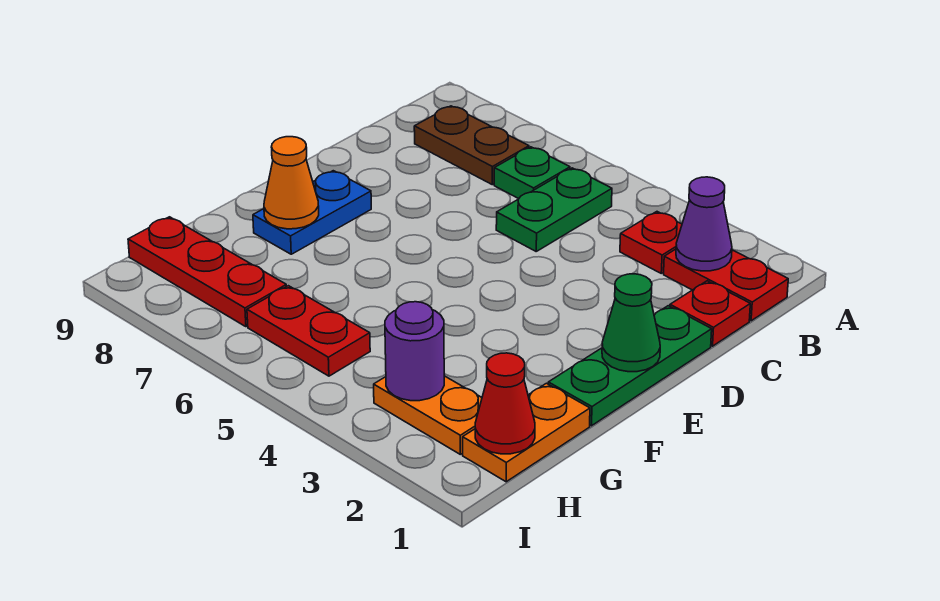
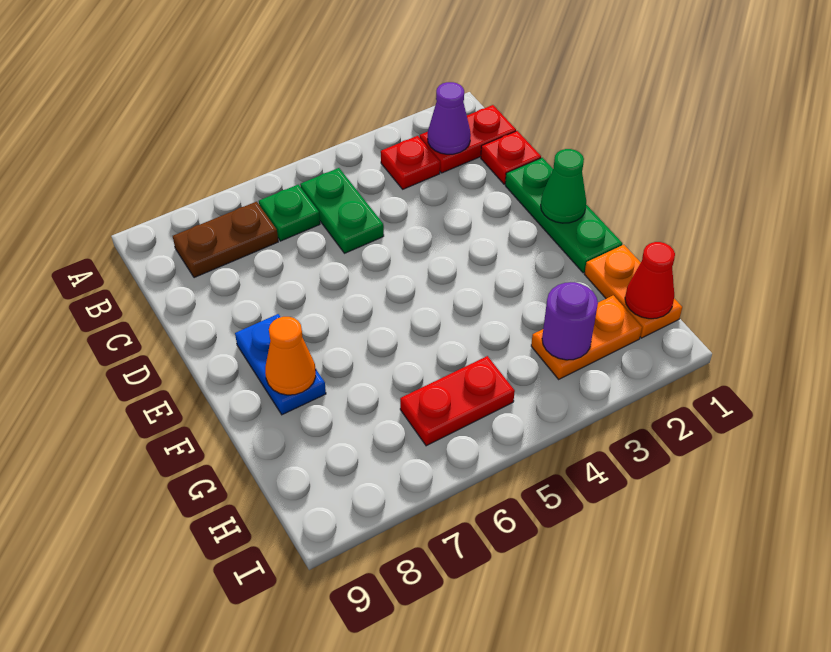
red plate H7:H9 level 1 -> none

